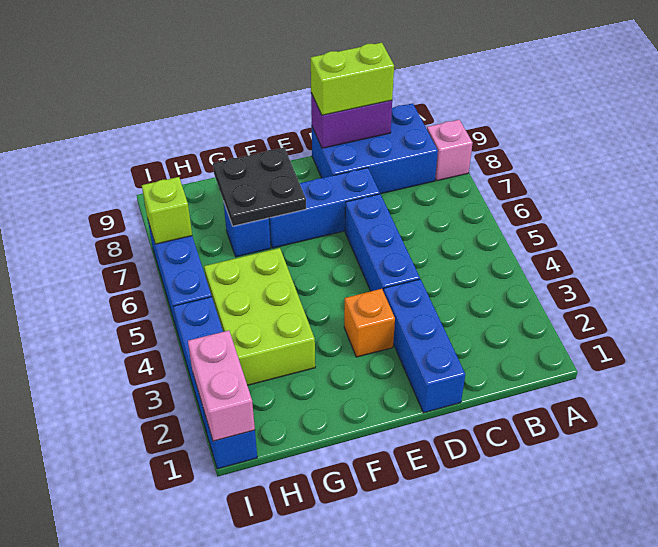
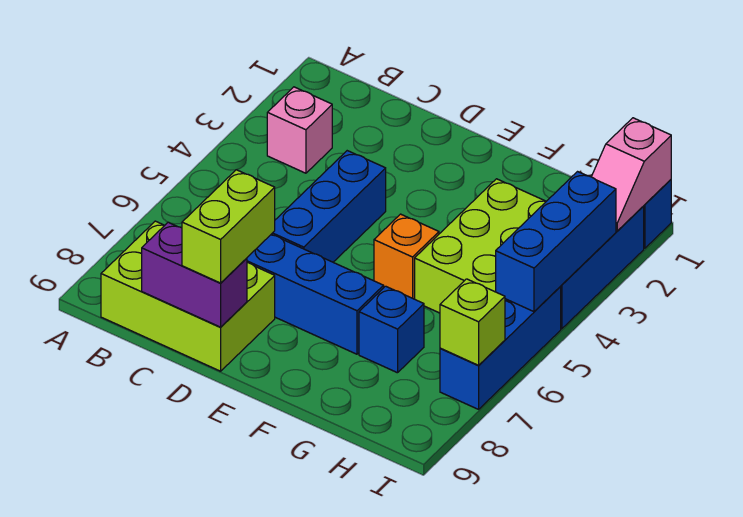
pink brick A8 level 1 -> pink brick B3 level 1
blue brick B8:D9 level 1 -> lime brick B8:D9 level 1
lime brick C9:D9 level 3 -> lime brick D8:D9 level 3
blue brick D1:D3 level 1 -> blue brick I3:I5 level 2
orange brick E3 level 1 -> orange brick F5 level 1
black plate F7:G8 level 2 -> none
pink brick I1:I2 level 2 -> pink slope I1:I2 level 2 top 1

